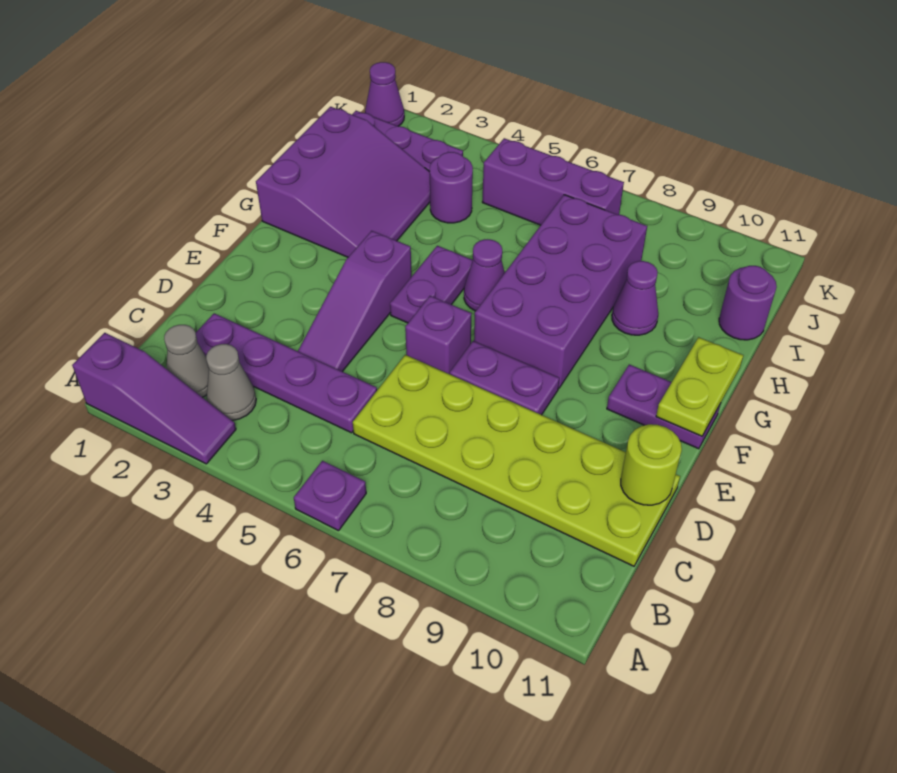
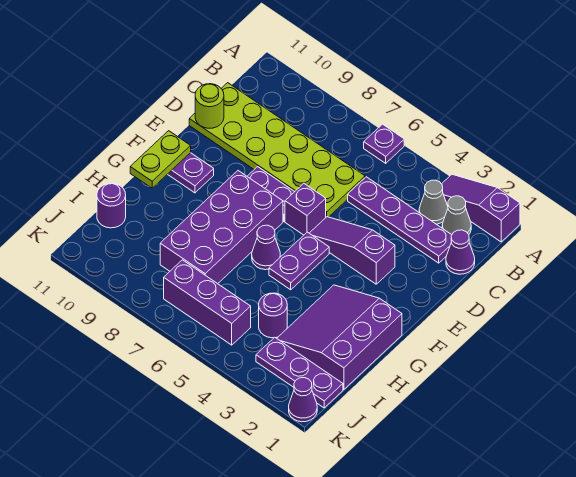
purple slope D4:F4 level 1 top F -> purple slope E3:E5 level 1 top 3
purple cone H9 level 1 -> purple cone C1 level 1

